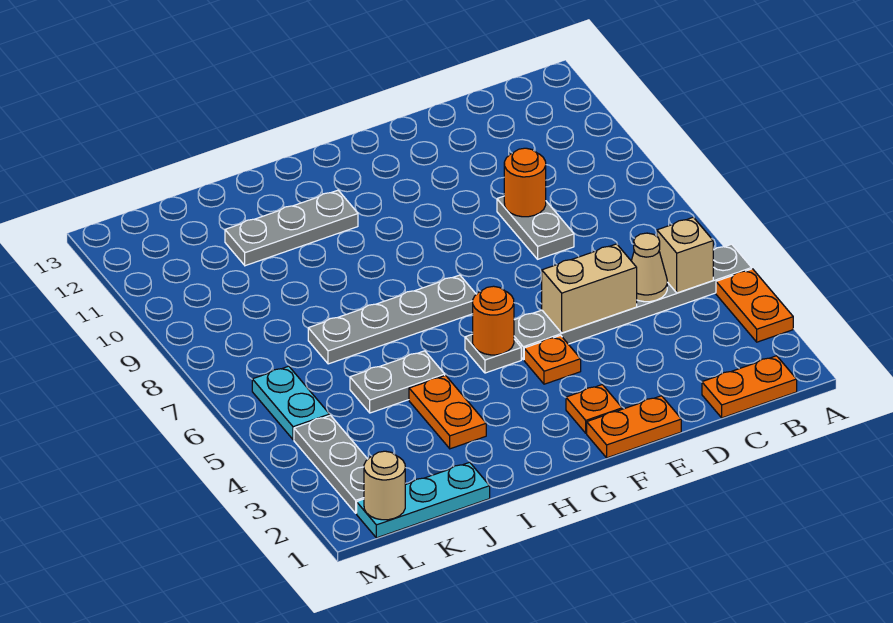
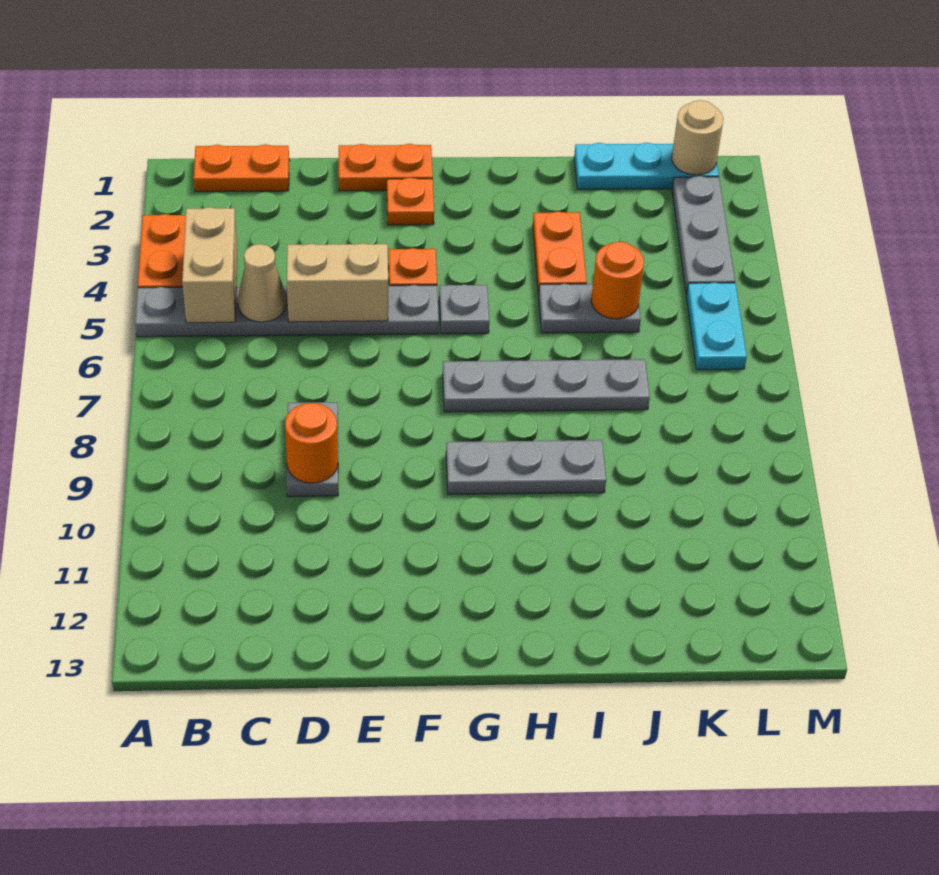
tan brick B5 level 2 -> tan brick B4:B5 level 2
orange round brick G5 level 2 -> orange round brick J5 level 2
grey plate H11:J11 level 1 -> grey plate G9:I9 level 1

